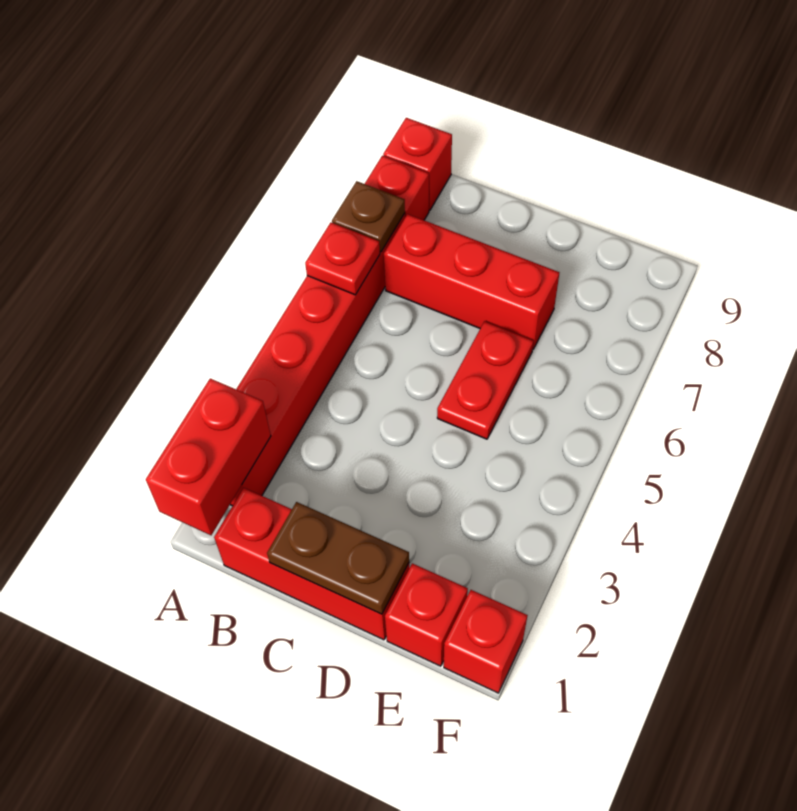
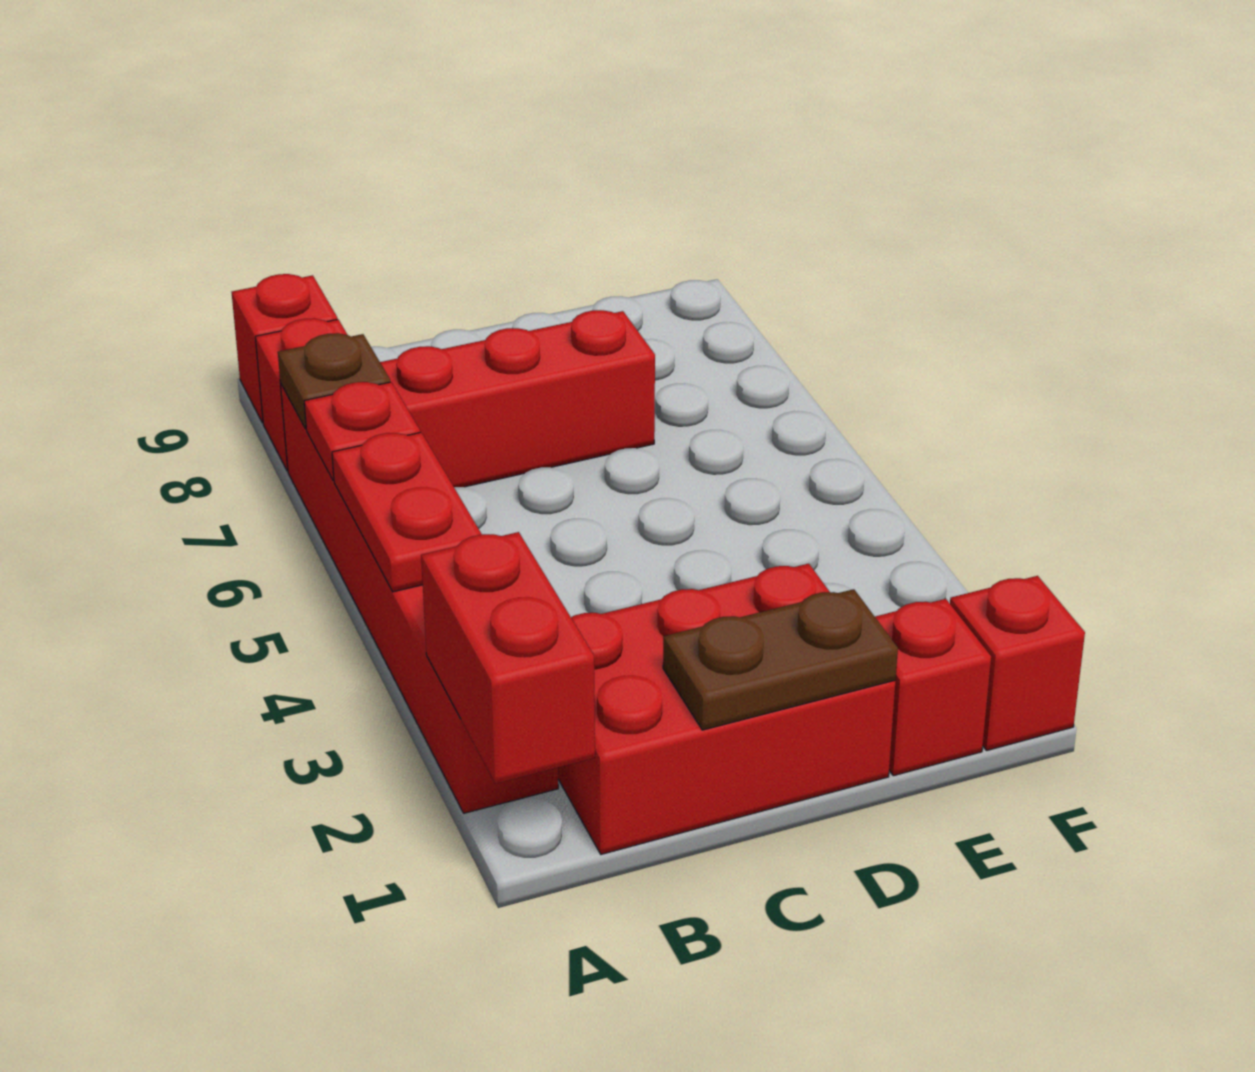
red brick B1:D1 level 1 -> red brick B1:D2 level 1
red plate D5:D6 level 1 -> red plate A4:A5 level 2

